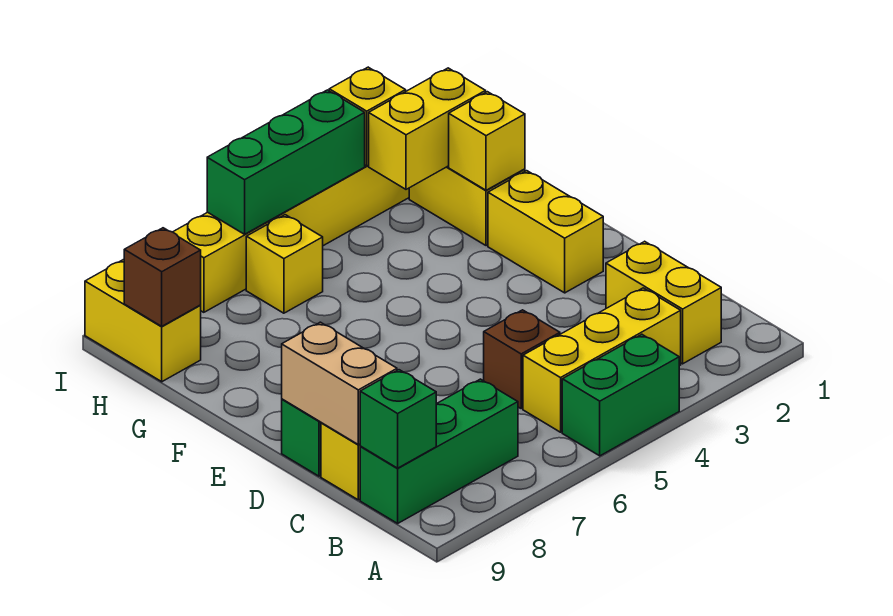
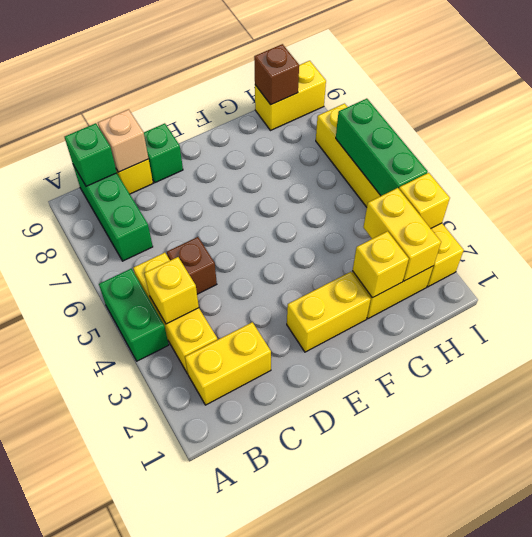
tan brick C9:D9 level 2 -> tan brick C9 level 2
yellow brick H6 level 1 -> yellow brick B4 level 2

